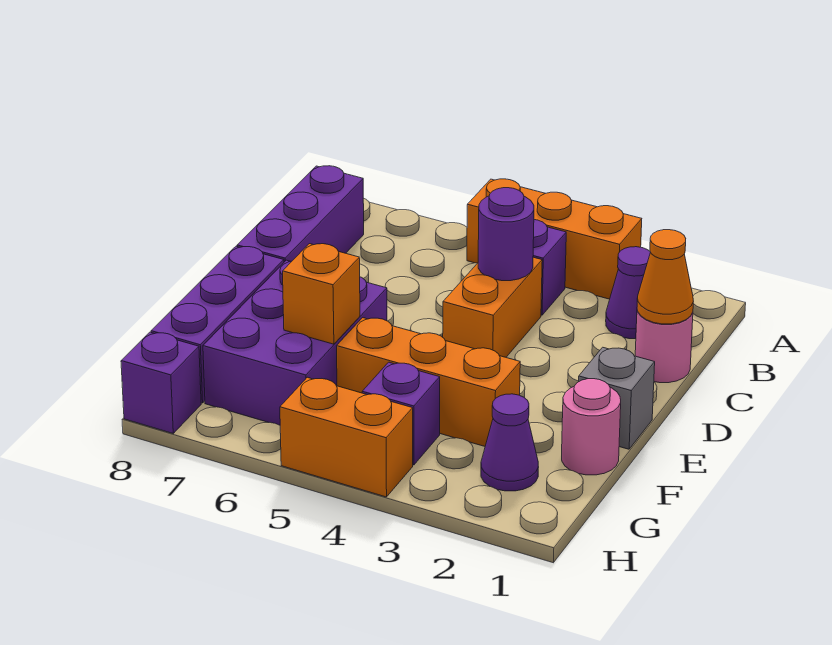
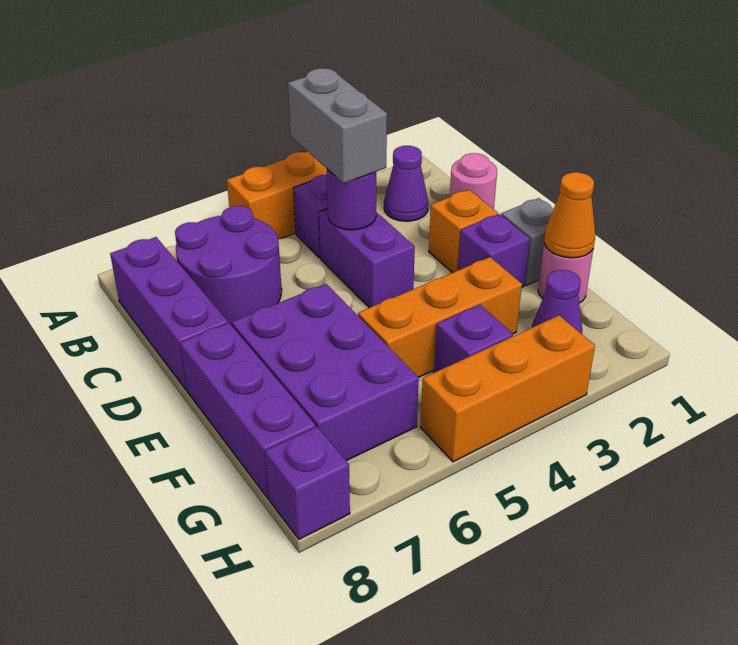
none -> grey brick B4:C4 level 3
none -> purple round brick B6:C7 level 1
orange cone C1 level 2 -> orange cone F1 level 2
orange brick C4:D4 level 1 -> purple brick C4:D4 level 1
none -> purple brick E2 level 1
orange brick F6 level 2 -> orange brick D2 level 1
orange brick H4:H5 level 1 -> orange brick H3:H5 level 1

